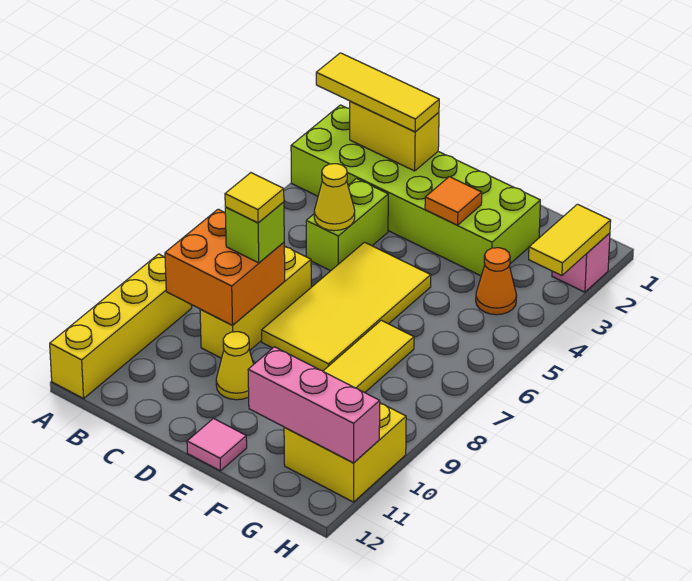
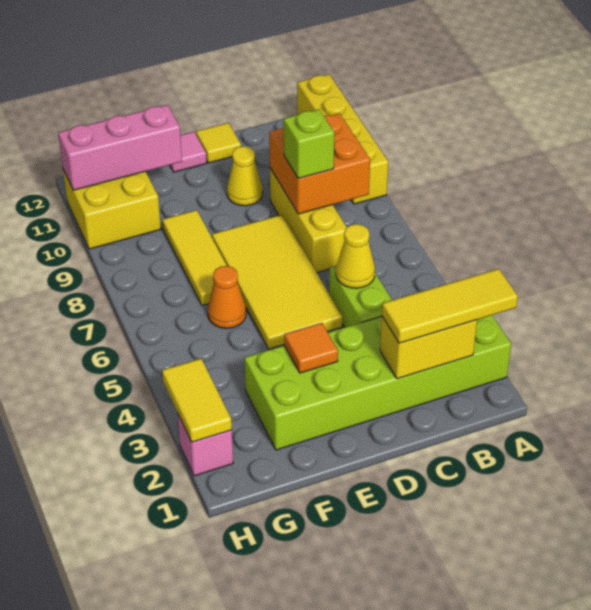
yellow tile C8 level 4 -> yellow tile D12 level 1
orange cone G4 level 1 -> orange cone F6 level 1

